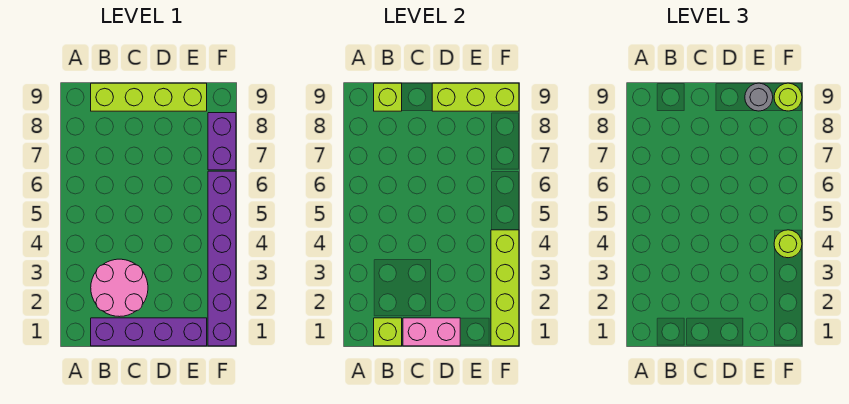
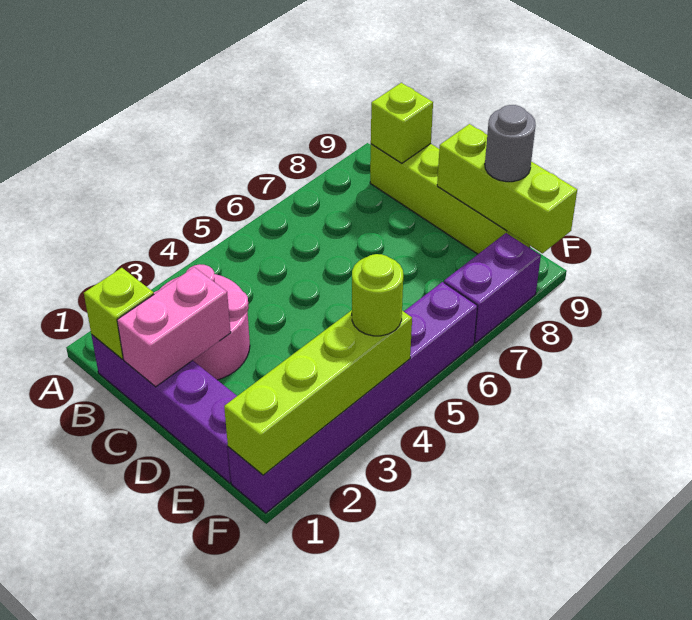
pink brick C1:D1 level 2 -> pink brick C1:C2 level 2
lime round brick F9 level 3 -> none

